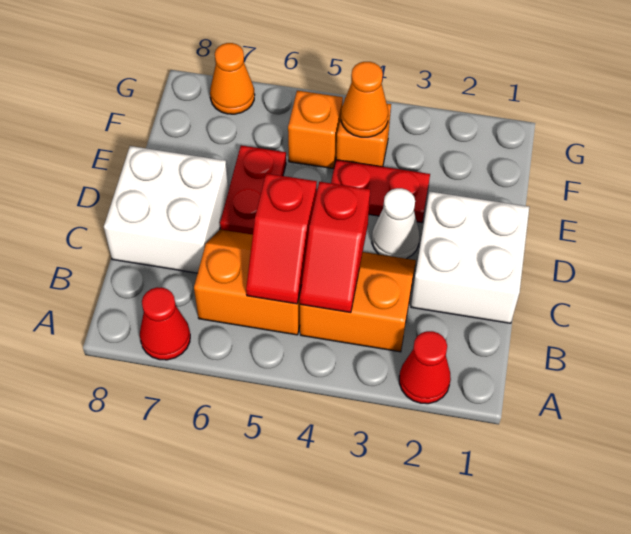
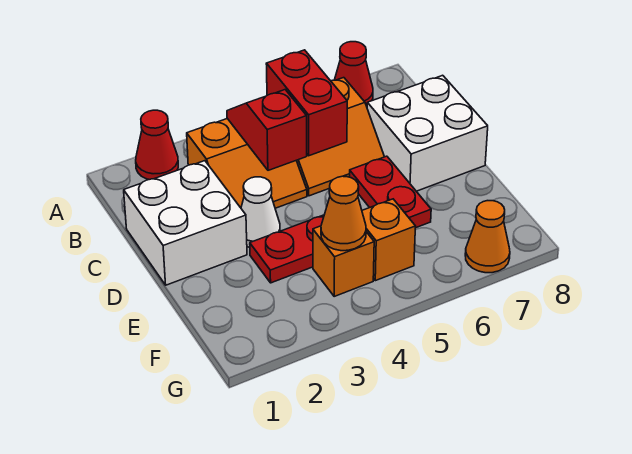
red slope B5:C5 level 2 top C -> red brick B5:C5 level 2

